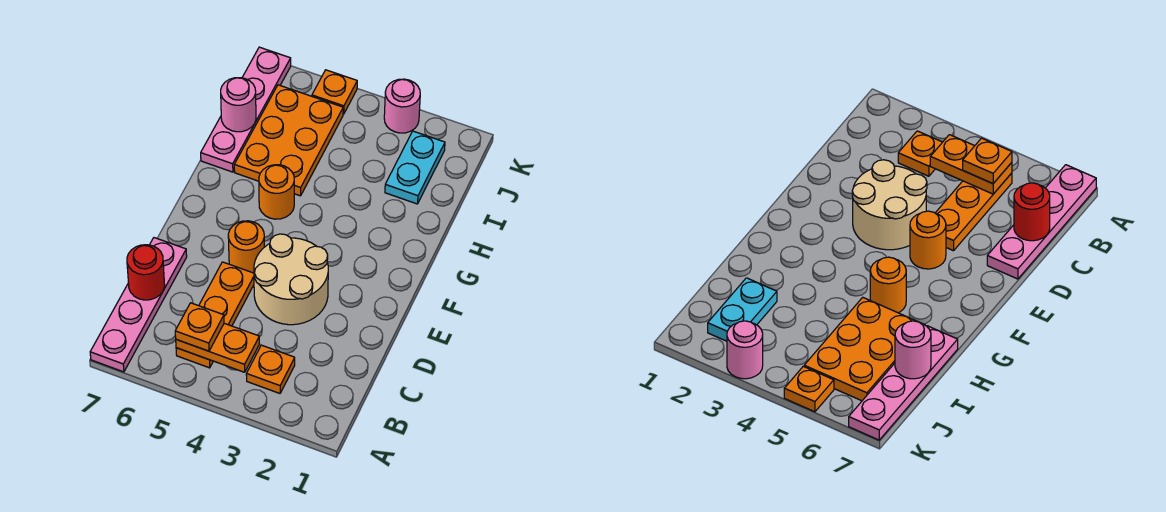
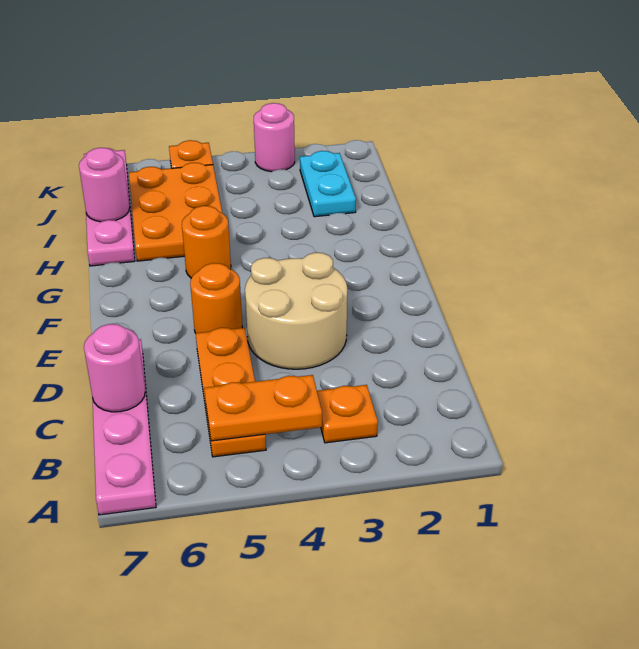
orange plate B5 level 3 -> none
red round brick C7 level 2 -> pink round brick C7 level 2

